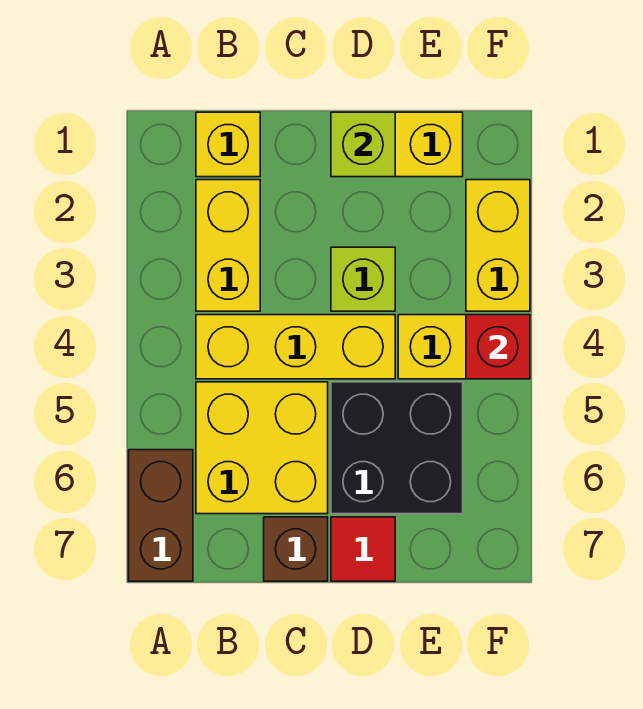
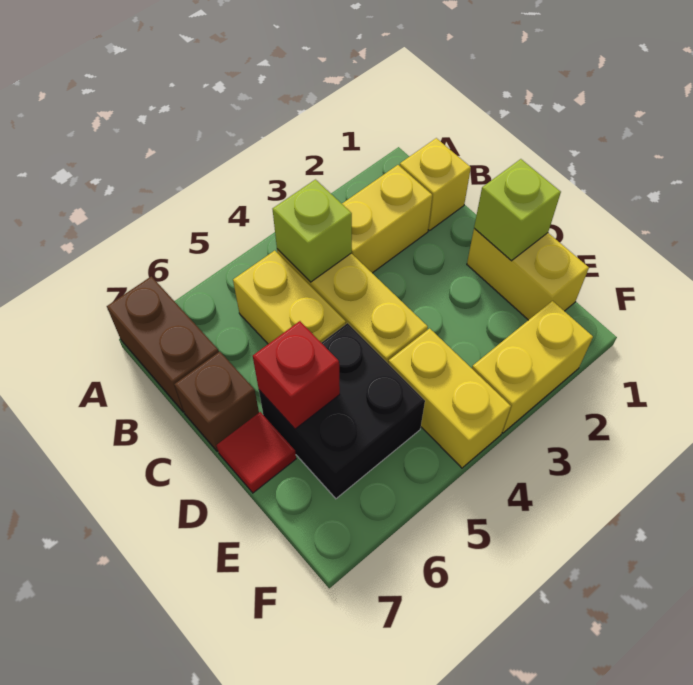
brown brick A6:A7 level 1 -> brown brick A7:B7 level 1
yellow brick B5:C6 level 1 -> yellow brick B5:C5 level 1
lime brick D3 level 1 -> lime brick B4 level 2
red brick F4 level 2 -> red brick D6 level 2

